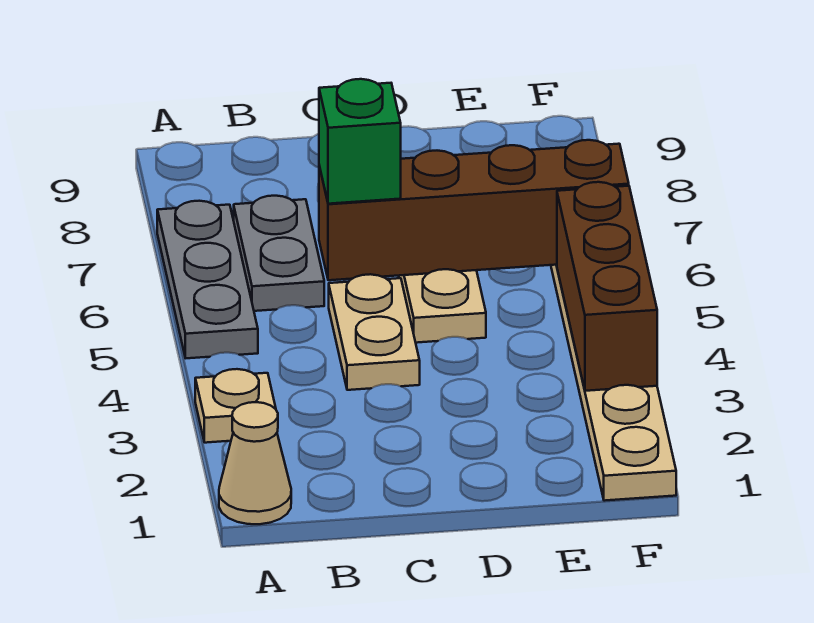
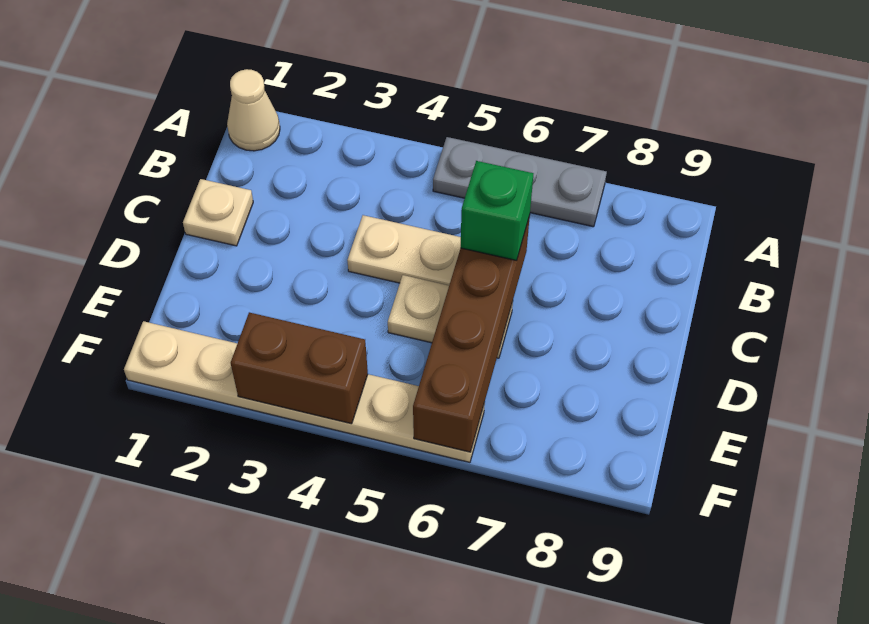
tan plate A3 level 1 -> tan plate C1 level 1
grey plate B6:B7 level 1 -> none
brown brick F3:F5 level 2 -> brown brick F3:F4 level 2

